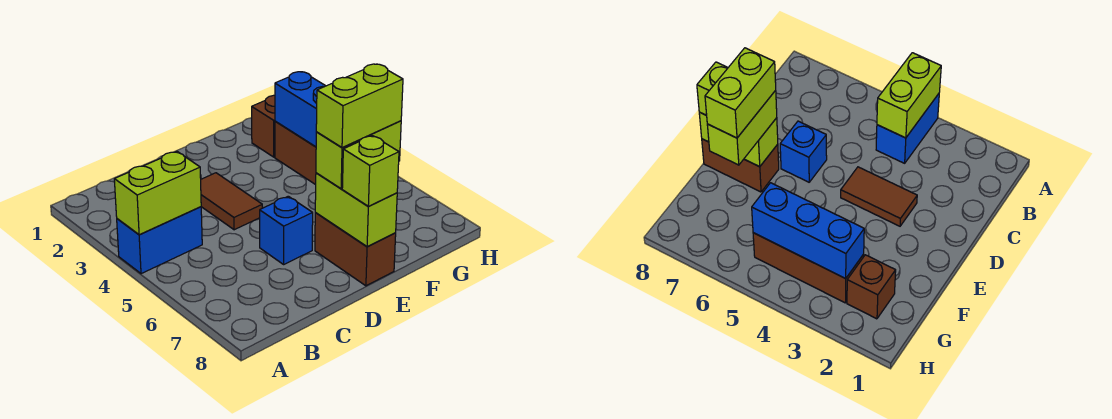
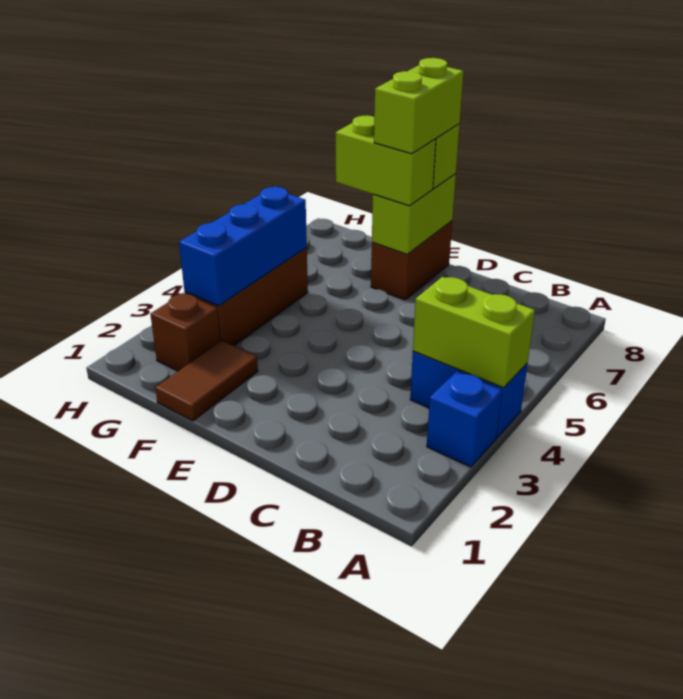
brown tile D3:D4 level 1 -> brown tile F1:F2 level 1
blue brick D6 level 1 -> blue brick A3 level 1
lime brick E7:F7 level 4 -> lime brick E7:E8 level 4

